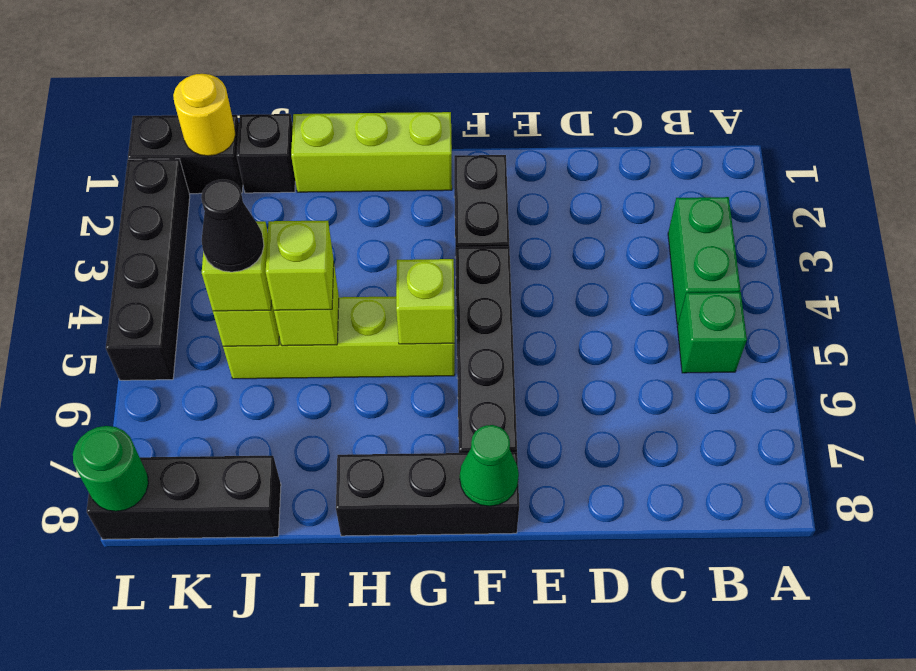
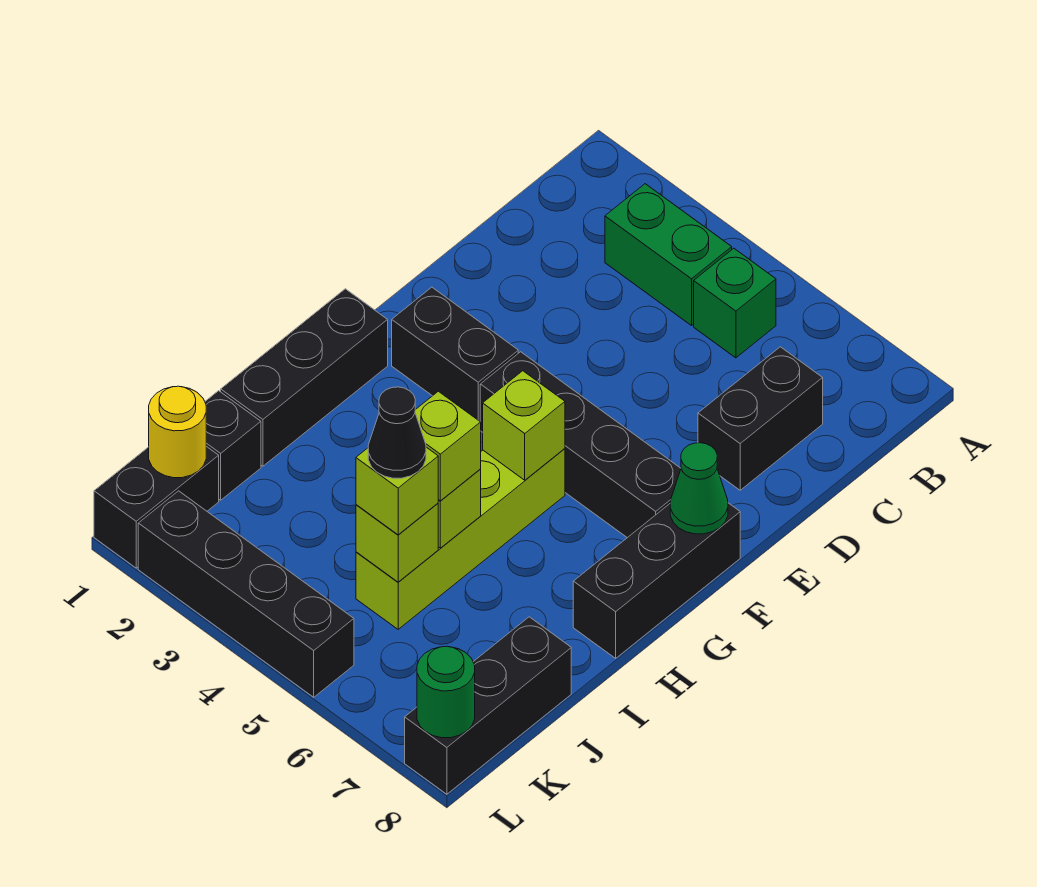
none -> black brick C7:D7 level 1
lime brick G1:I1 level 1 -> black brick G1:I1 level 1

